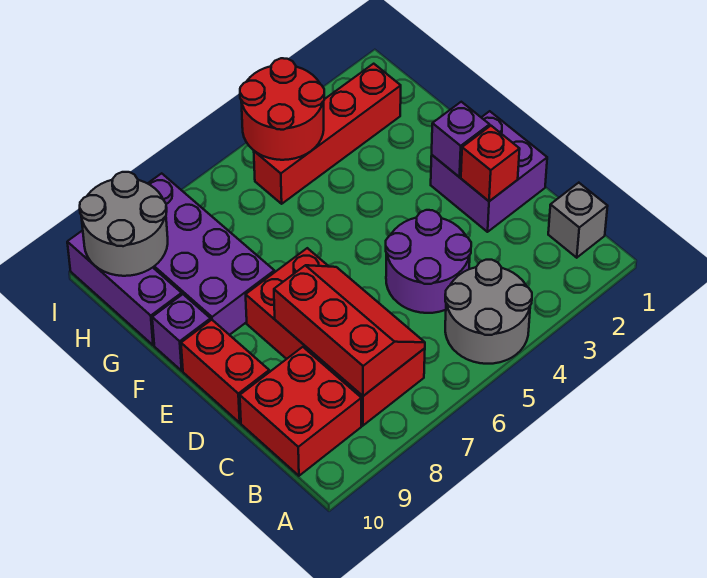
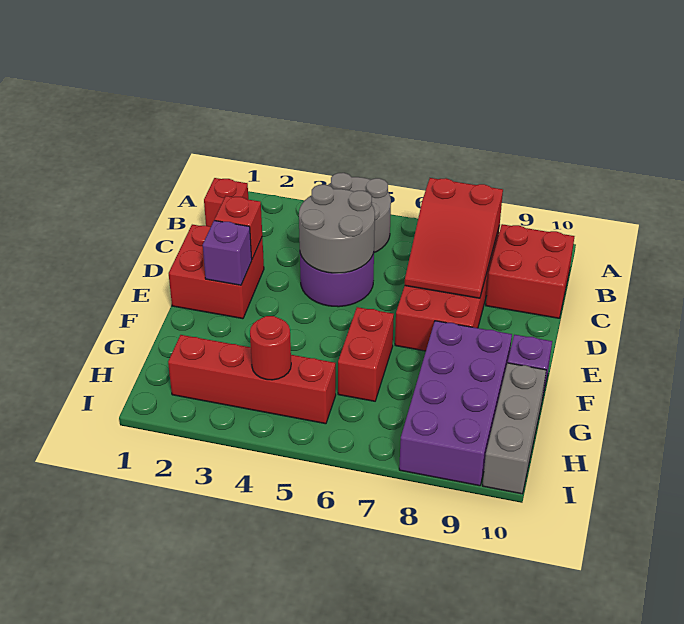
grey brick B1 level 1 -> red brick B1 level 1
red slope B7:D8 level 2 top 8 -> red slope B7:D8 level 2 top B
purple brick D1:E2 level 1 -> red brick D1:E2 level 1
red brick D10:E10 level 1 -> red brick F6:G6 level 1
purple brick G10:I10 level 1 -> grey brick G10:I10 level 1
red round brick H4:I5 level 2 -> red round brick H4 level 2
grey round brick H9:I10 level 2 -> grey round brick C4:D5 level 2

